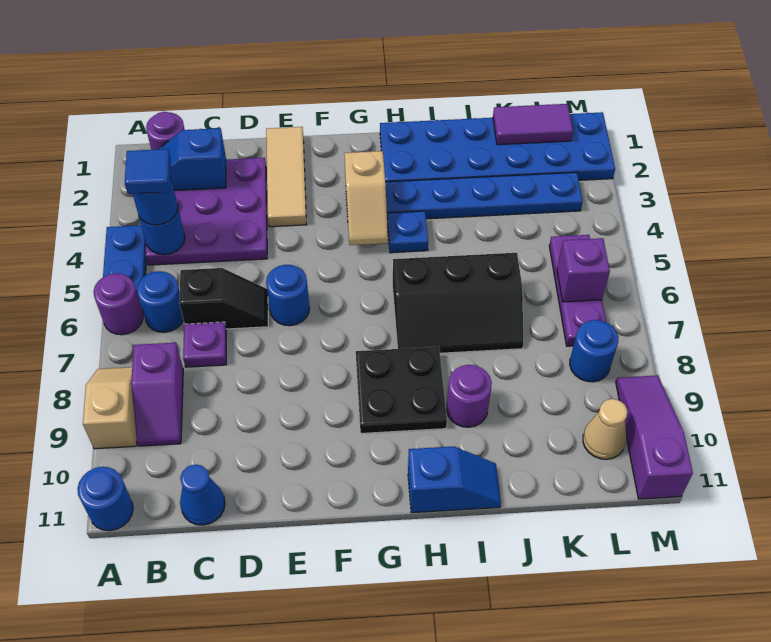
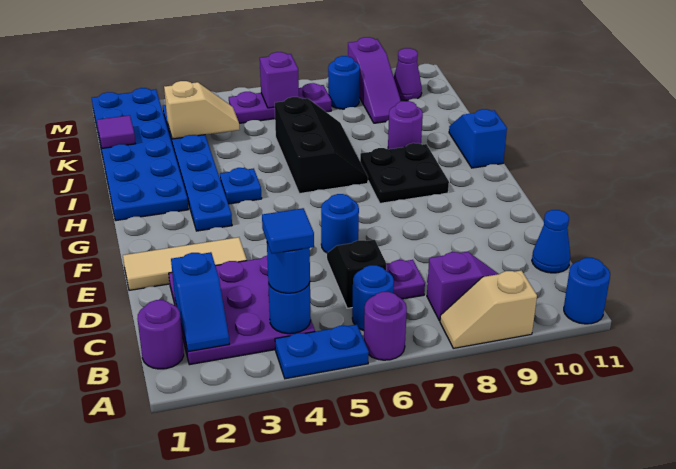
tan slope G3:G4 level 2 top 3 -> tan slope K3:K4 level 2 top 3
purple tile K1:L1 level 2 -> purple tile K1 level 2
tan cone L10 level 1 -> purple cone L10 level 1
purple slope M9:M11 level 1 top 11 -> purple slope K9:M9 level 1 top M

